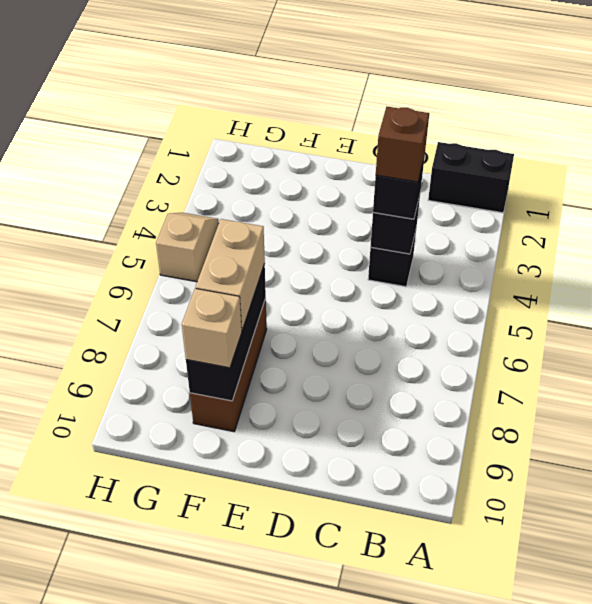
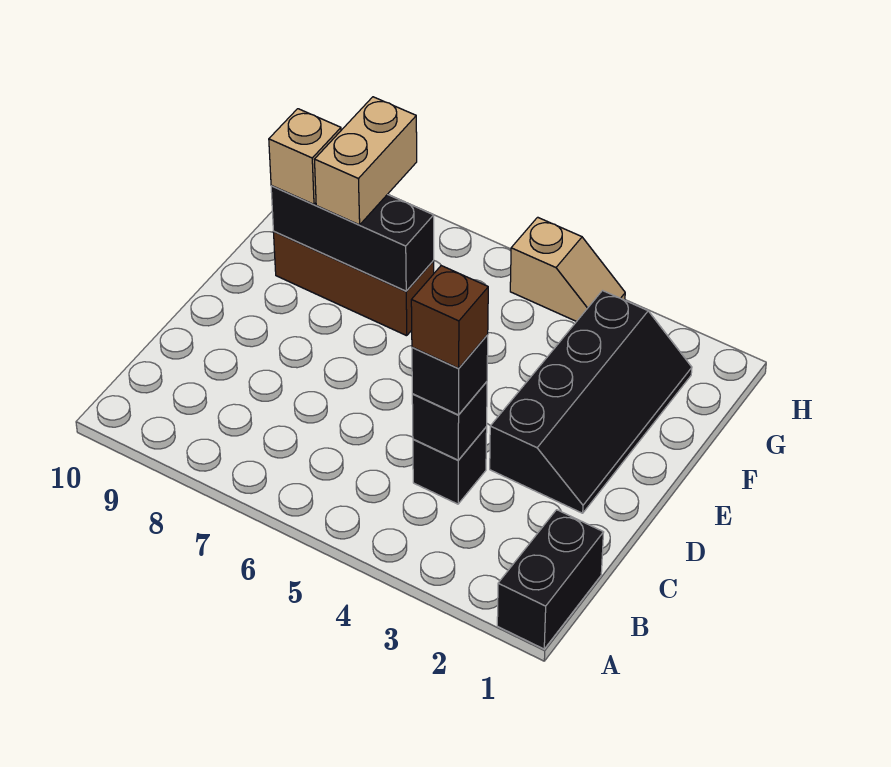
none -> black slope D2:G3 level 1 top 3
tan brick F7:F8 level 3 -> tan brick F8:G8 level 3

